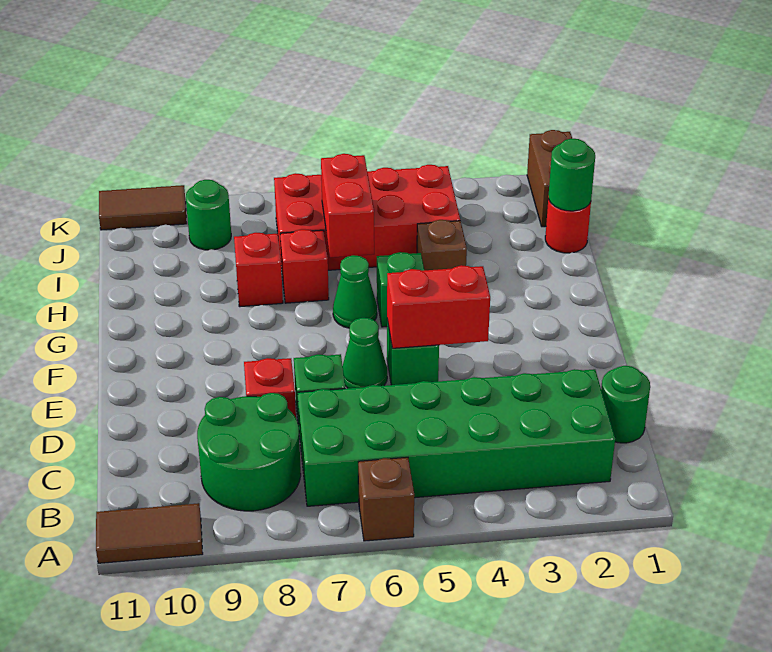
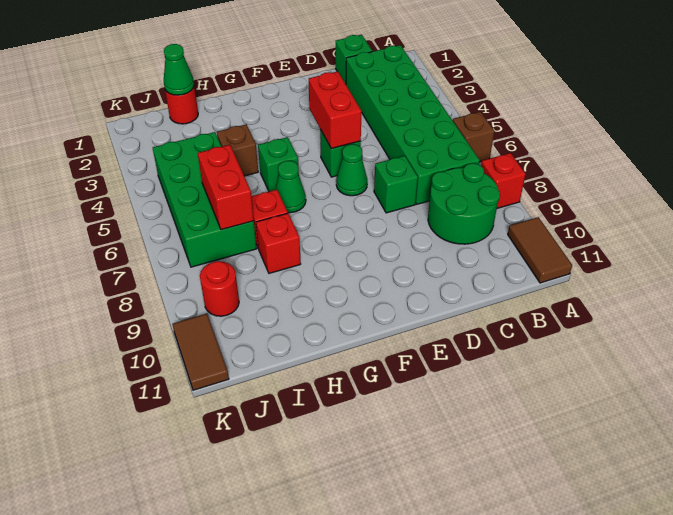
green round brick C1 level 1 -> green brick C1 level 1
red brick D8 level 1 -> red brick A8 level 1
red brick H6:I6 level 2 -> red brick I6:I7 level 2
green round brick I1 level 2 -> green cone I1 level 2
red brick I4:J7 level 1 -> green brick I4:J7 level 1
brown brick J1:K1 level 1 -> none
green round brick J9 level 1 -> red round brick J9 level 1

